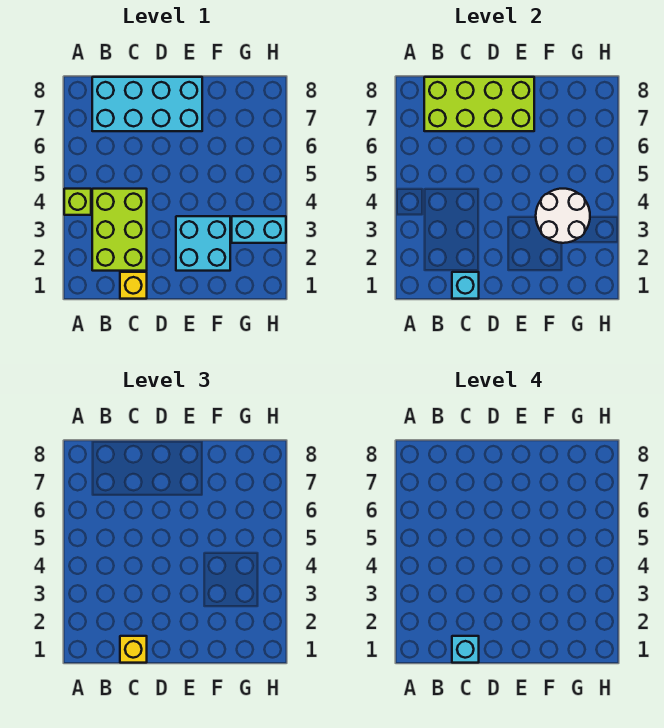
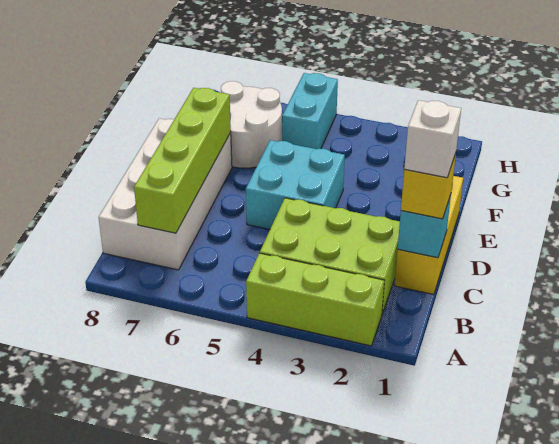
lime brick A4 level 1 -> lime brick A2:A4 level 1
cyan brick B7:E8 level 1 -> white brick B7:E8 level 1
lime brick B7:E8 level 2 -> lime brick B7:E7 level 2
yellow brick C1 level 1 -> yellow brick C1:E1 level 1
cyan brick C1 level 4 -> white brick C1 level 4
cyan brick E2:F3 level 1 -> cyan brick D4:E5 level 1
white round brick F3:G4 level 2 -> white round brick F6:G7 level 1
cyan brick G3:H3 level 1 -> cyan brick G5:H5 level 1

